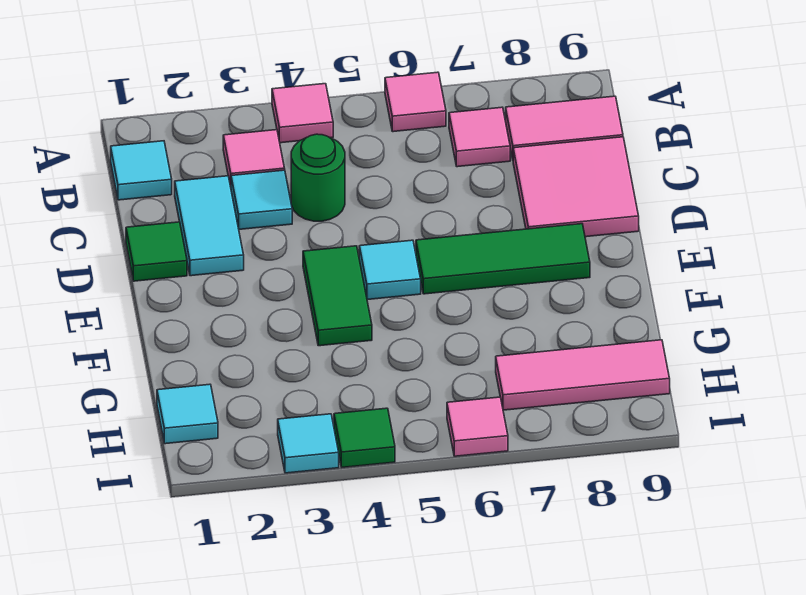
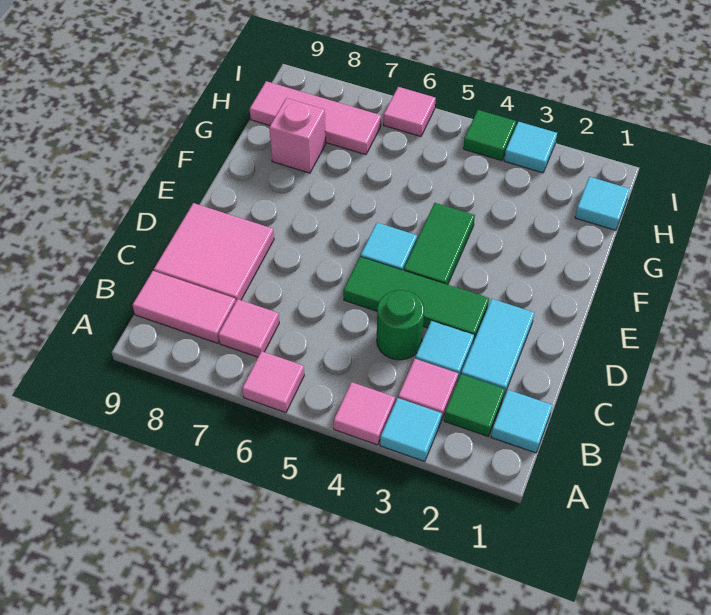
none -> cyan tile A3 level 1
green tile D1 level 1 -> green tile B2 level 1
green tile E6:E8 level 1 -> green tile D3:D5 level 1
none -> pink brick G8 level 1

